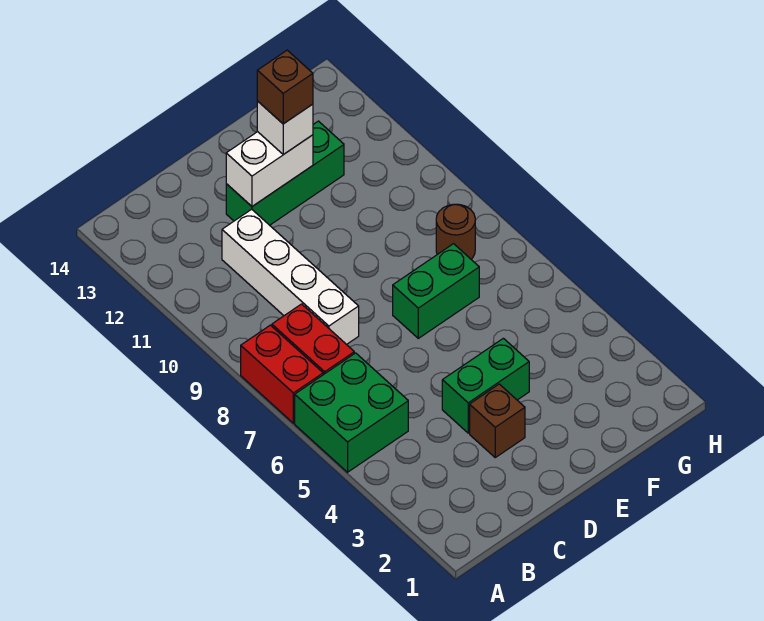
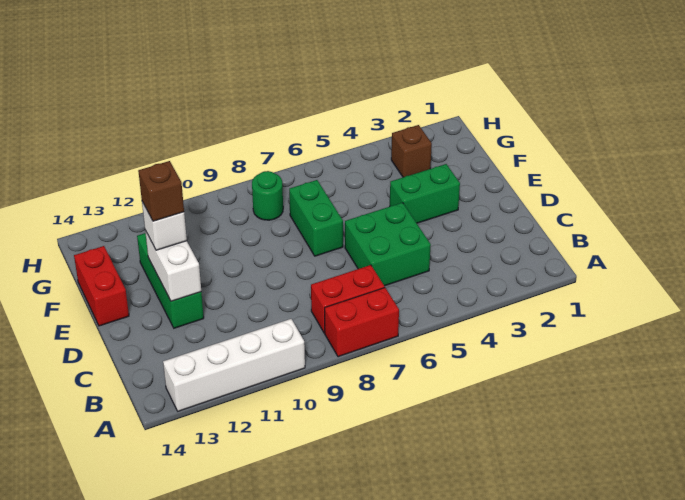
green brick A5:B6 level 1 -> green brick C5:D6 level 1
white brick C8:C11 level 1 -> white brick A10:A13 level 1
brown brick D3 level 1 -> brown brick G3 level 1
green brick D4:E4 level 1 -> green brick E3:E4 level 1
none -> red brick E14:F14 level 1
brown round brick G8 level 1 -> green round brick G8 level 1

